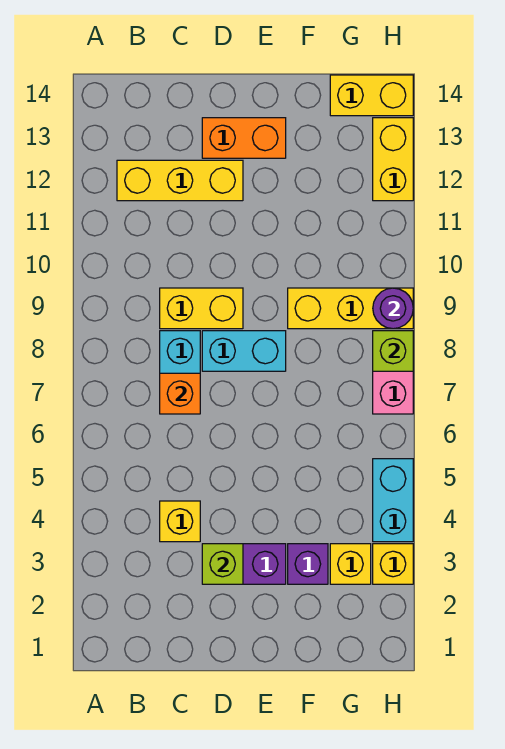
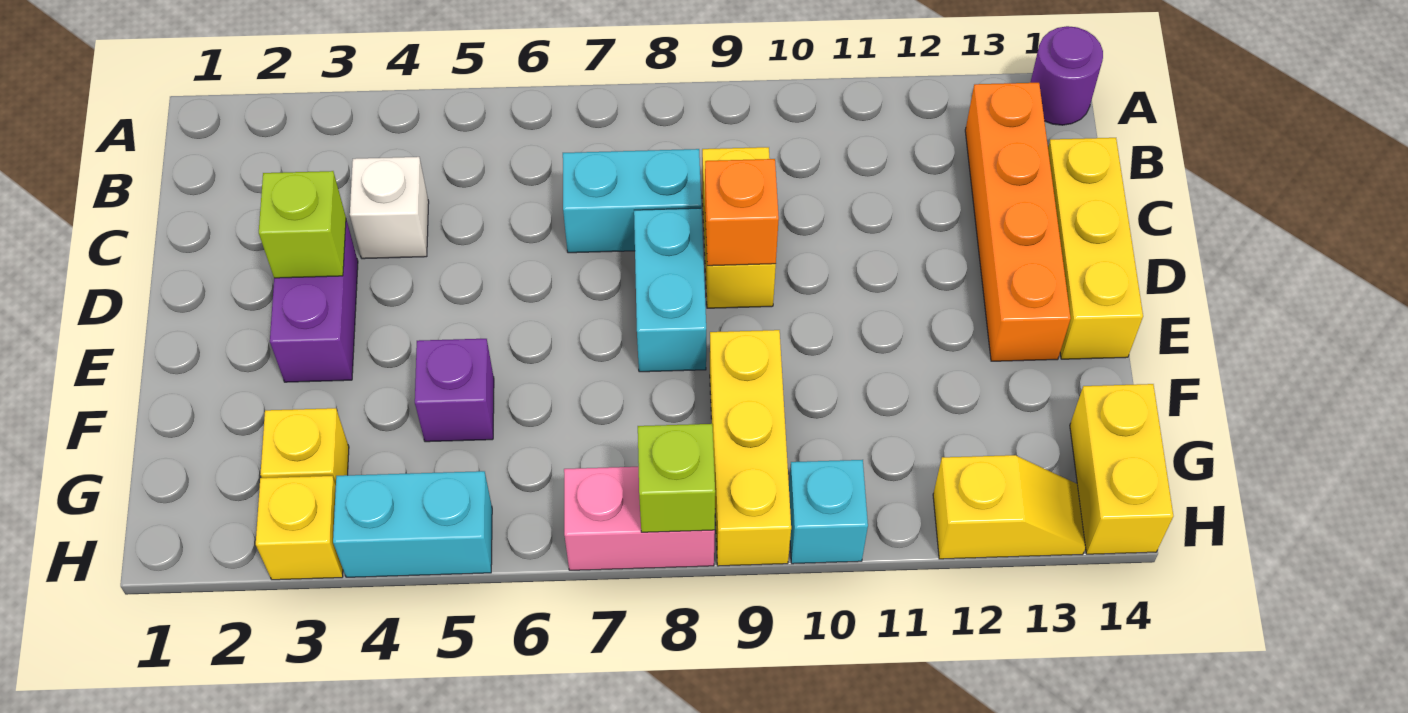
yellow brick B12:D12 level 1 -> yellow brick C14:E14 level 1
yellow brick C4 level 1 -> white brick C4 level 1
orange brick C7 level 2 -> orange brick D9 level 2
orange brick D13:E13 level 1 -> orange brick B13:E13 level 1
purple brick F3 level 1 -> purple brick F5 level 1
purple round brick H9 level 2 -> purple round brick A14 level 1
none -> cyan brick H10 level 1
yellow brick H12:H13 level 1 -> yellow slope H12:H13 level 1 top 12

